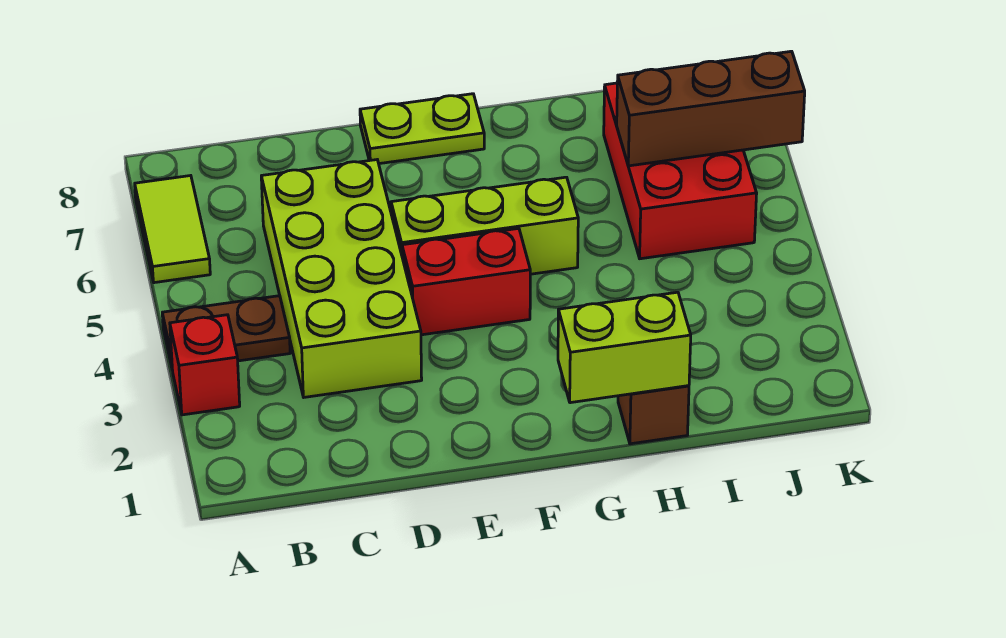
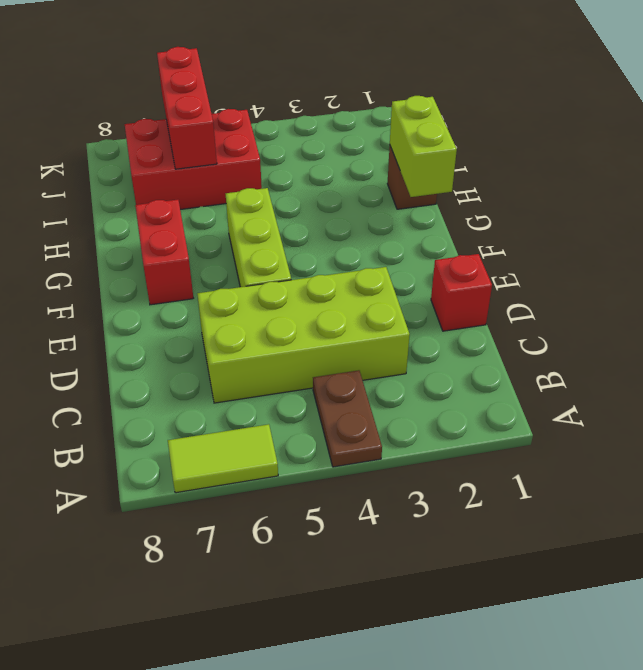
red brick A3 level 1 -> red brick D1 level 1
red brick E4:F4 level 1 -> red brick F7:G7 level 1
lime plate E8:F8 level 1 -> none
brown brick I6:K6 level 2 -> red brick I6:K6 level 2

